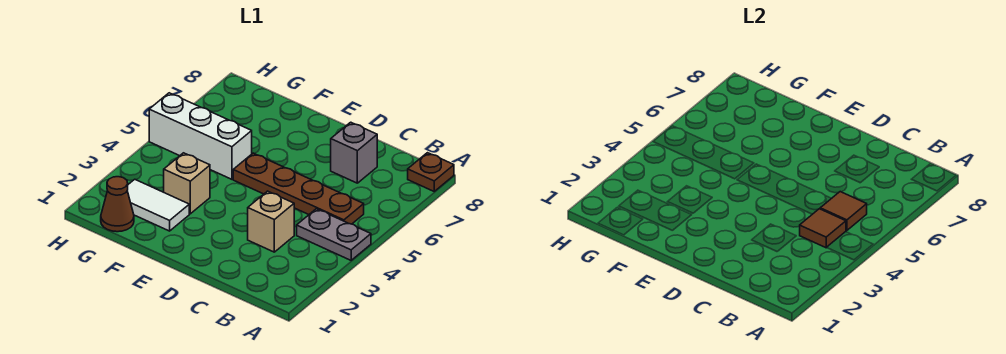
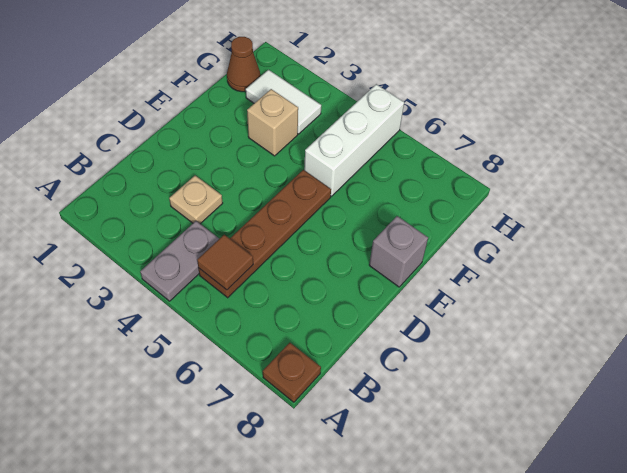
brown tile B4 level 2 -> none
tan brick C3 level 1 -> tan plate C3 level 1
grey brick C7 level 1 -> grey brick E8 level 1
white tile F2:G2 level 1 -> white tile G2:G3 level 1

